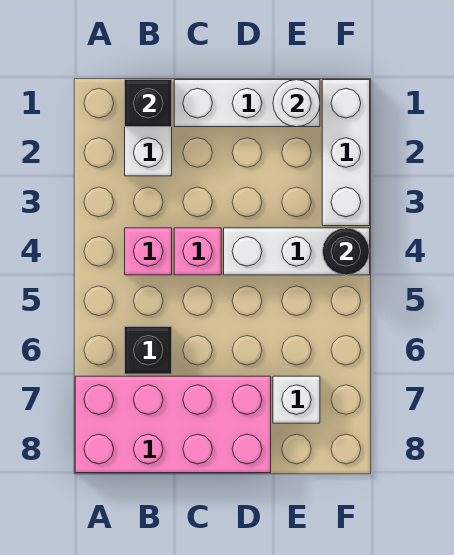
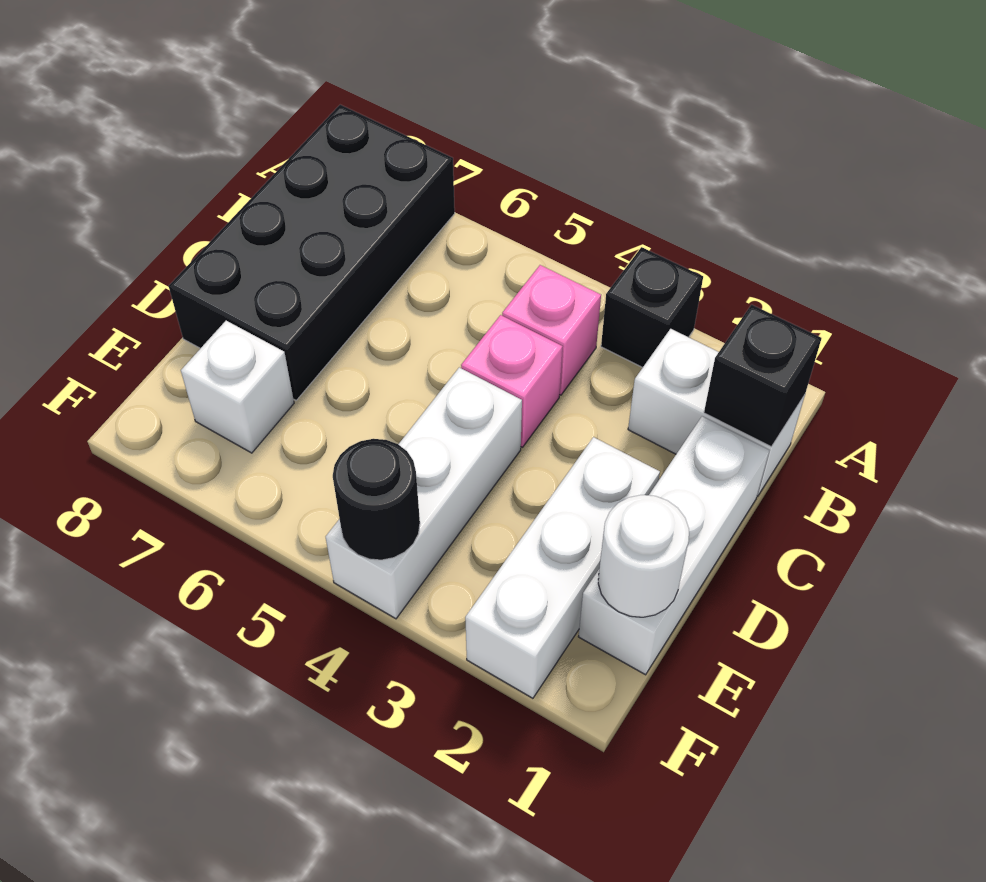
pink brick A7:D8 level 1 -> black brick A7:D8 level 1
black brick B6 level 1 -> black brick A3 level 1
white brick F1:F3 level 1 -> white brick D2:F2 level 1

